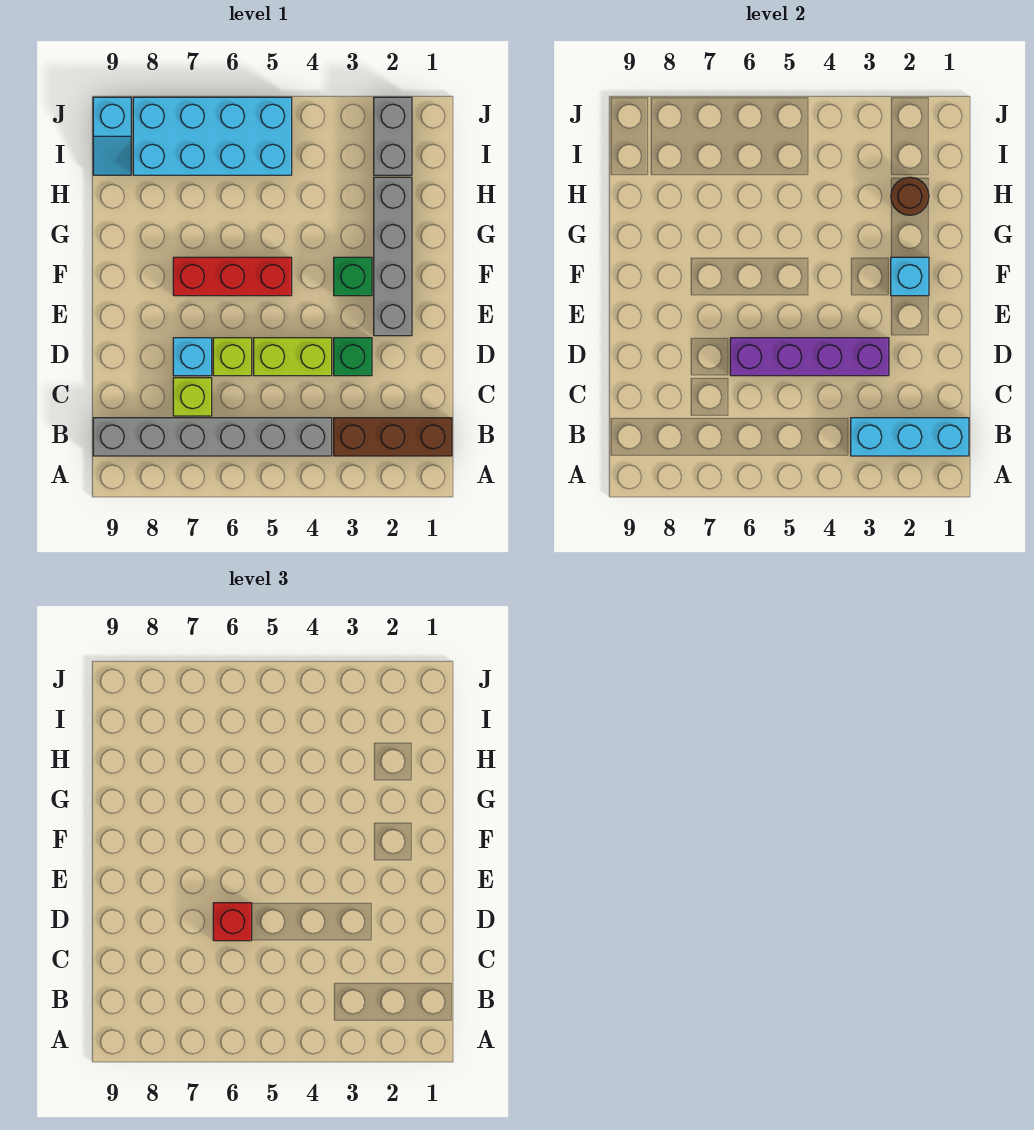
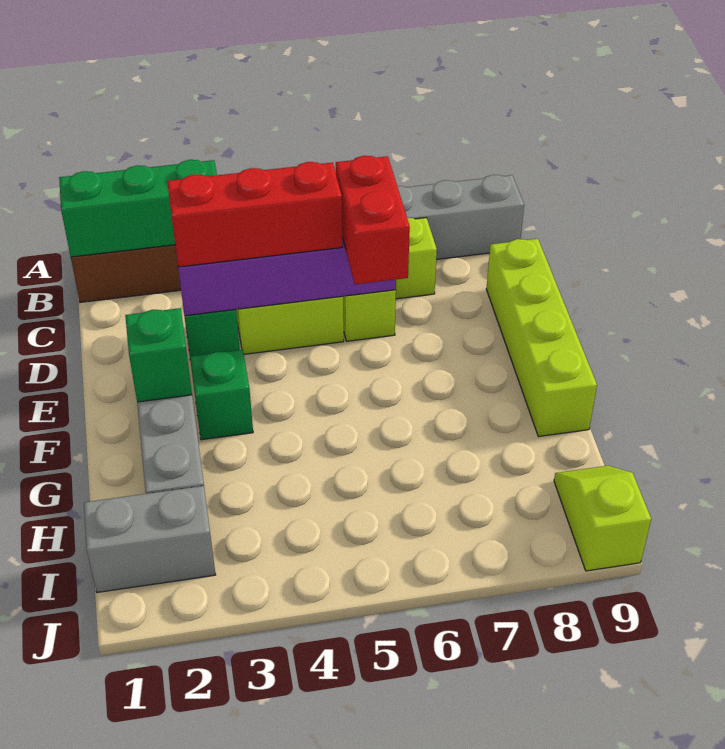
cyan brick B1:B3 level 2 -> green brick B1:B3 level 2
red brick D6 level 3 -> red brick D6:E6 level 3
cyan brick D7 level 1 -> none
none -> lime brick D9:G9 level 1
cyan brick F2 level 2 -> green brick F2 level 2
red brick F5:F7 level 1 -> red brick D3:D5 level 3
brown round brick H2 level 2 -> none
grey brick I2:J2 level 1 -> grey brick I1:I2 level 1
cyan brick I5:J8 level 1 -> none
cyan slope I9:J9 level 1 top J -> lime slope I9:J9 level 1 top J

